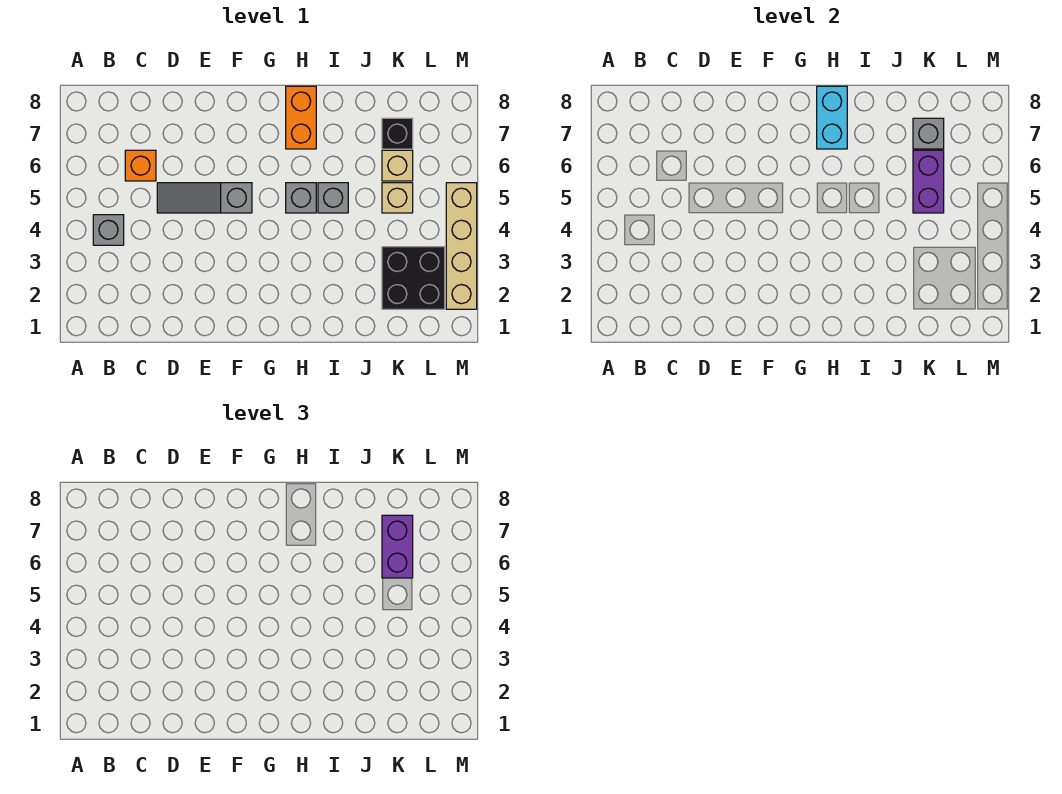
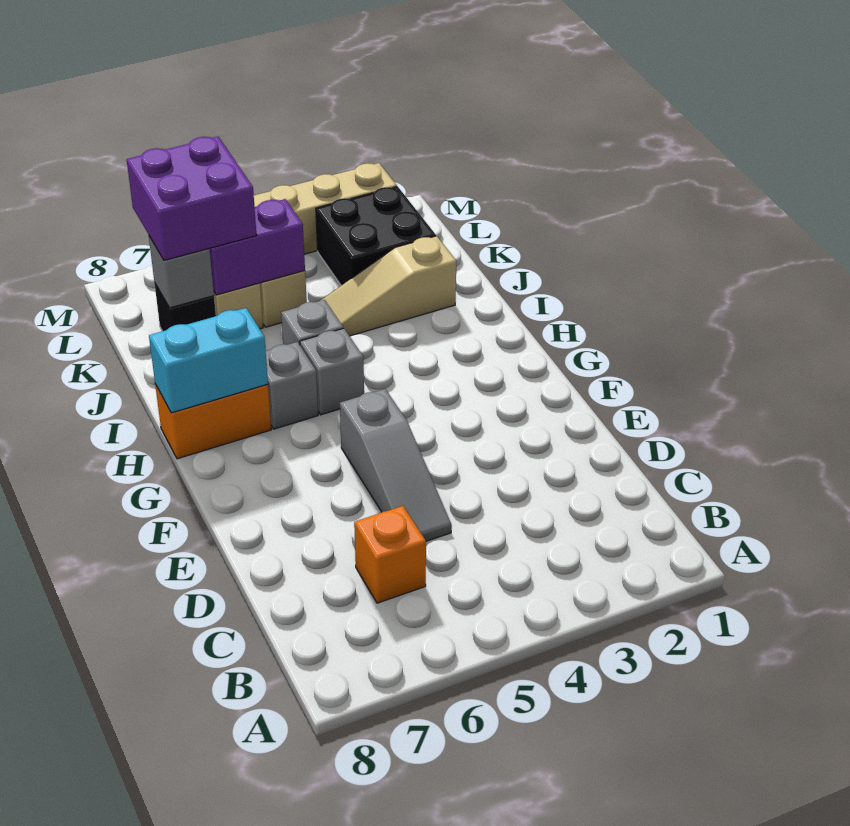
grey brick B4 level 1 -> grey brick H6 level 1
none -> tan slope J2:J4 level 1 top 2
purple brick K6:K7 level 3 -> purple brick K6:L7 level 3

